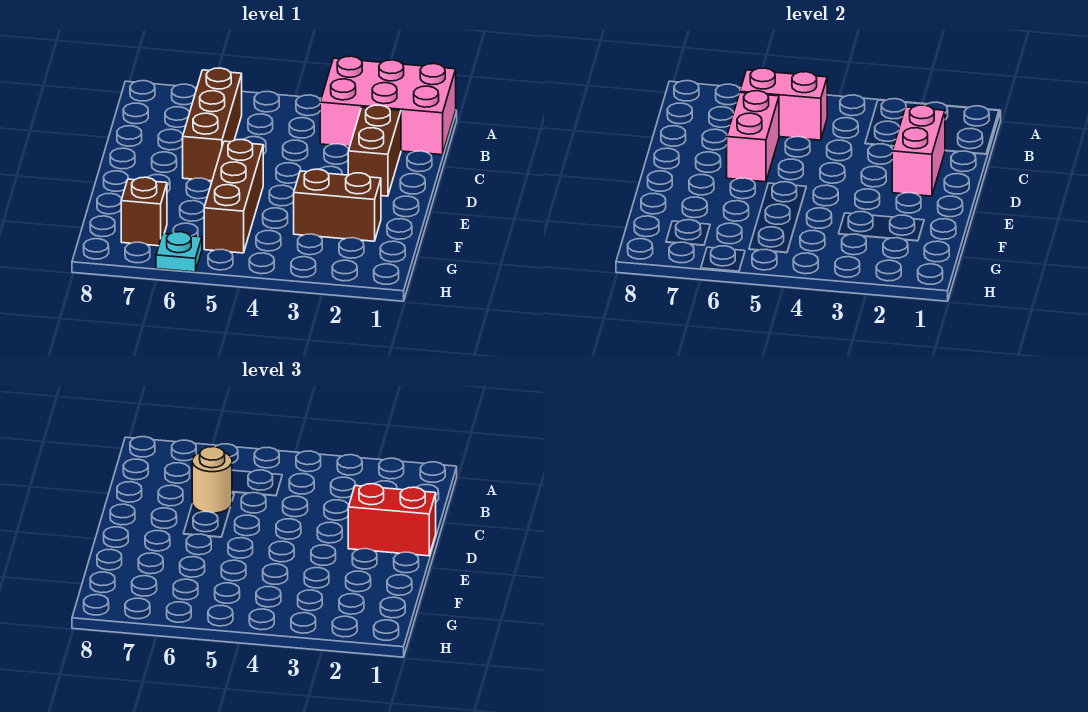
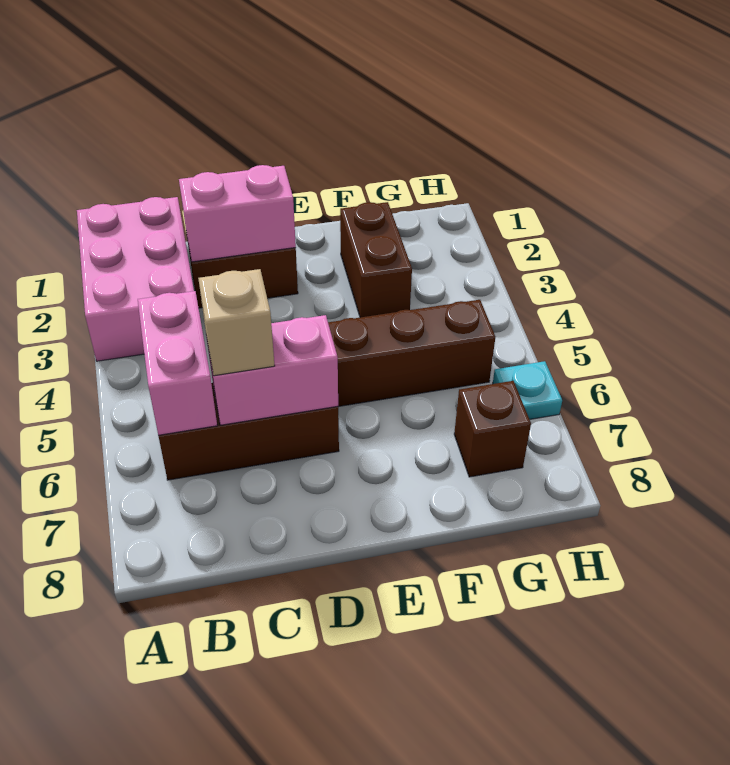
tan round brick C6 level 3 -> tan brick C6 level 3
red brick D1:D2 level 3 -> none

